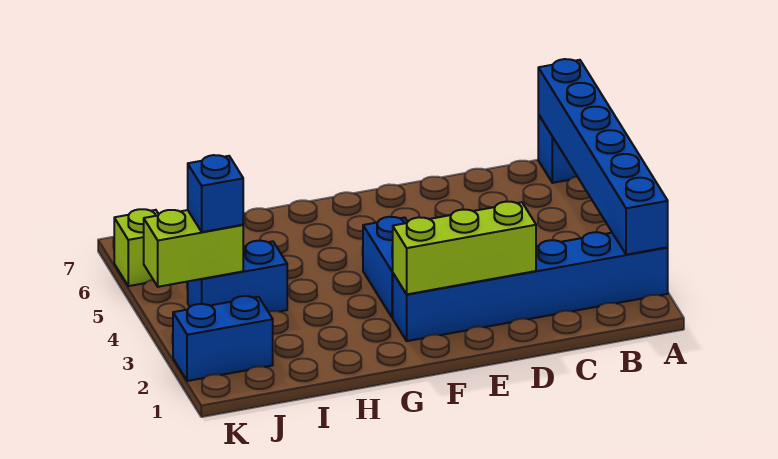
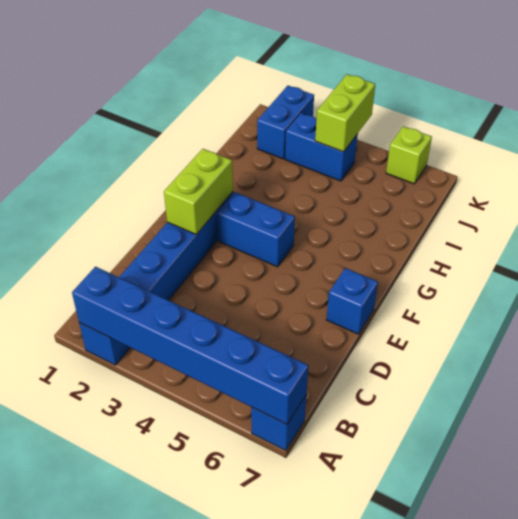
lime brick D2:F2 level 2 -> lime brick E2:F2 level 2
blue brick I4:J4 level 1 -> blue brick J3:J4 level 1
blue brick J4 level 3 -> blue brick E7 level 1

